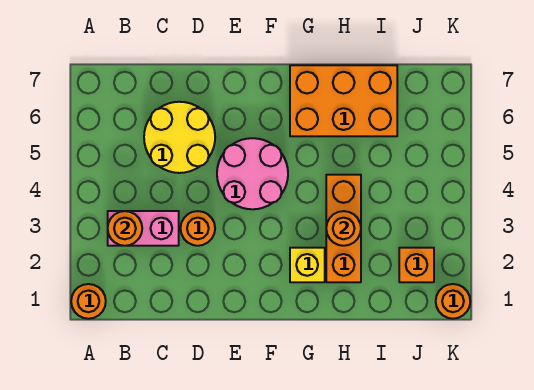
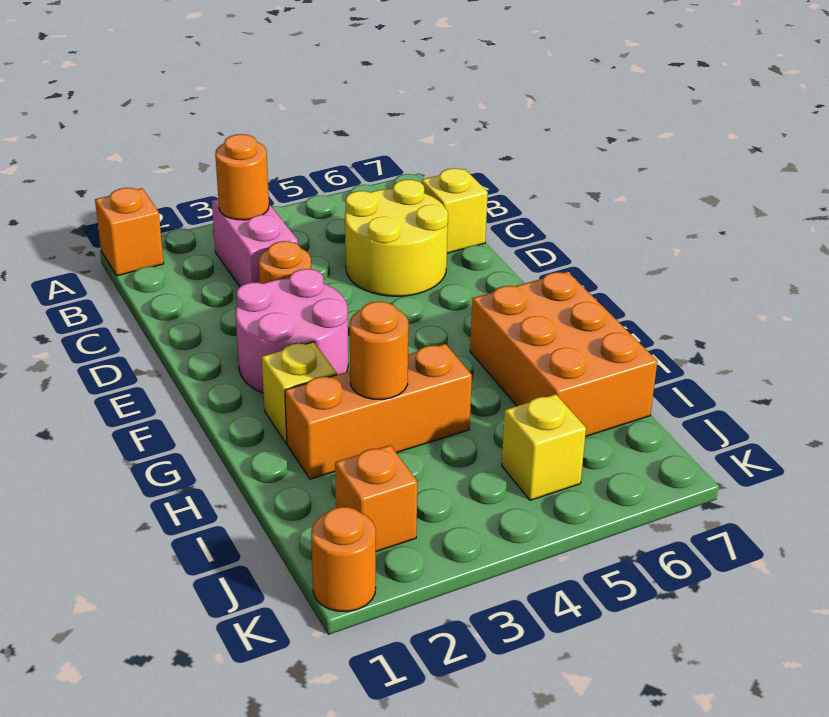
orange round brick A1 level 1 -> orange brick A1 level 1
none -> yellow brick C7 level 1
pink round brick E4:F5 level 1 -> pink round brick E2:F3 level 1
none -> yellow brick J5 level 1

